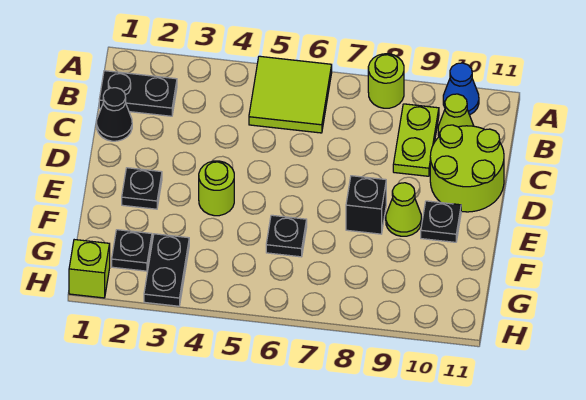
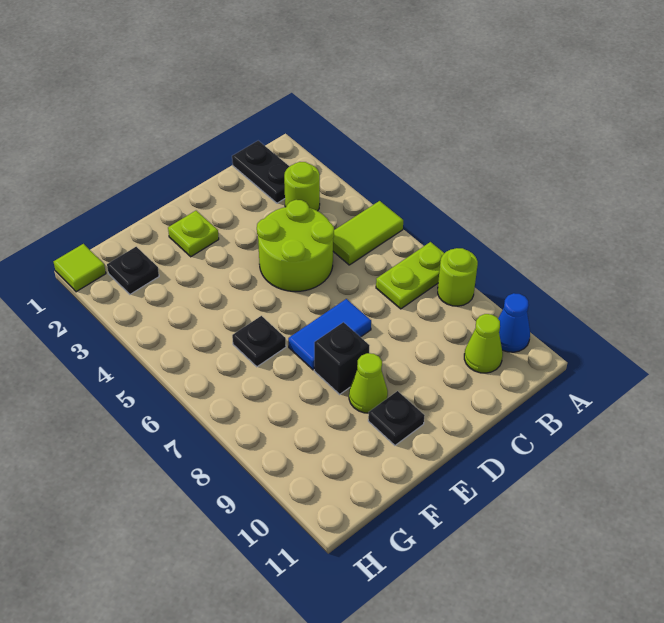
lime tile A5:B6 level 1 -> lime tile A5:B5 level 1
lime plate B9:C9 level 1 -> lime plate A7:B7 level 1
black cone C1 level 1 -> none
lime round brick C10:D11 level 1 -> lime round brick C4:D5 level 1
none -> blue tile D7:E7 level 1
black plate E2 level 1 -> lime plate E2 level 1
lime round brick E4 level 1 -> lime round brick B3 level 1
black plate G3:H3 level 1 -> none
lime brick H1 level 1 -> lime tile H1 level 1

